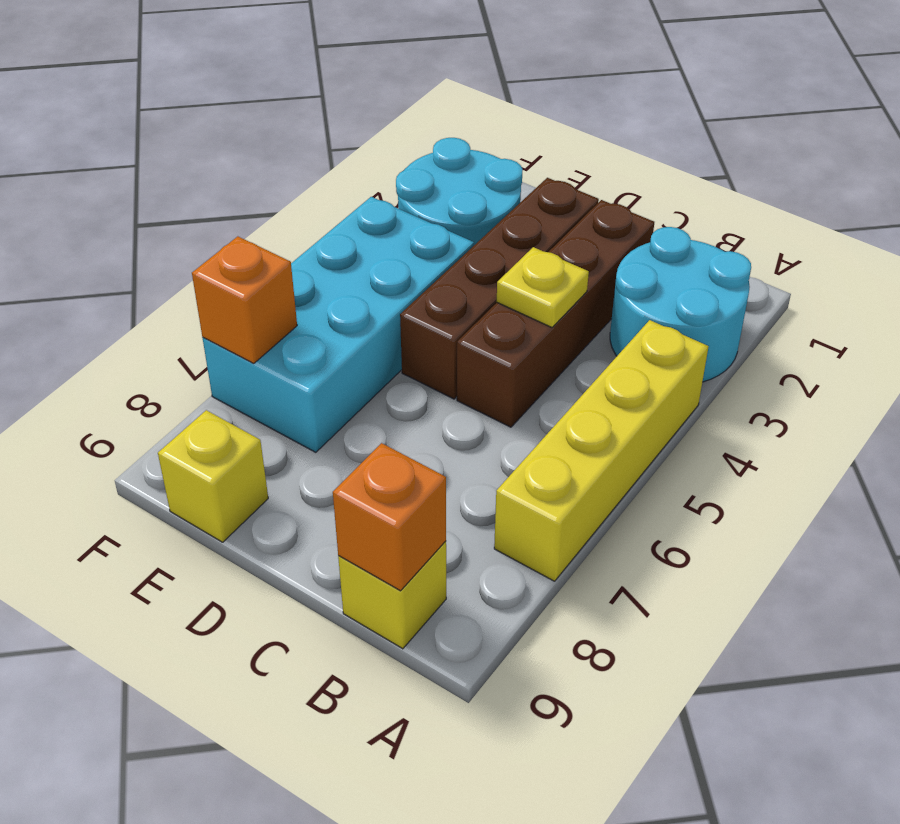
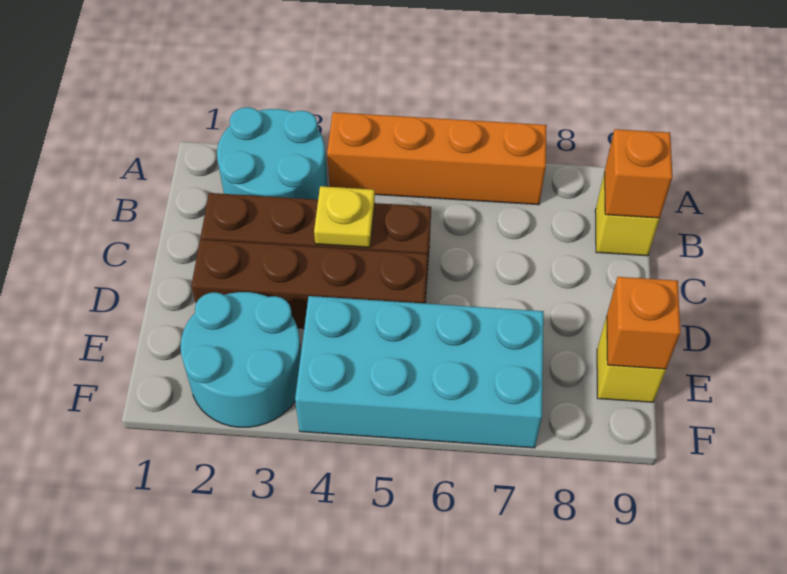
yellow brick A4:A7 level 1 -> orange brick A4:A7 level 1
orange brick F7 level 2 -> orange brick E9 level 2

